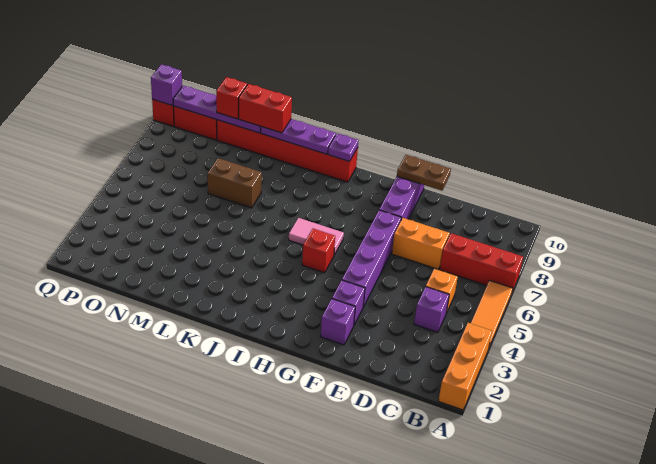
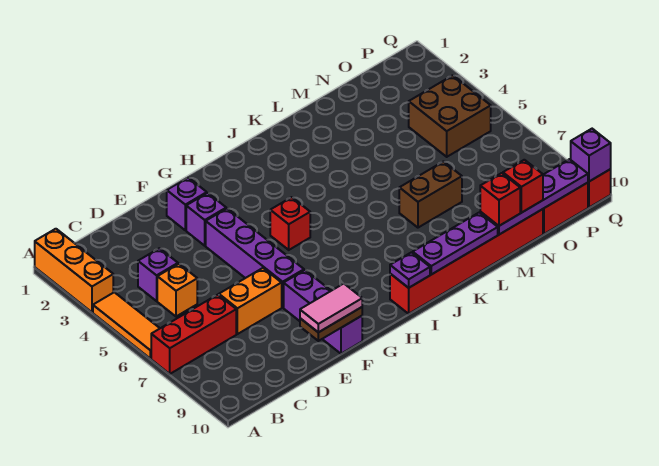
pink tile H6:I6 level 1 -> pink tile E10:F10 level 3
red brick L10:M10 level 3 -> red brick M10 level 3
none -> brown brick O4:P5 level 1

